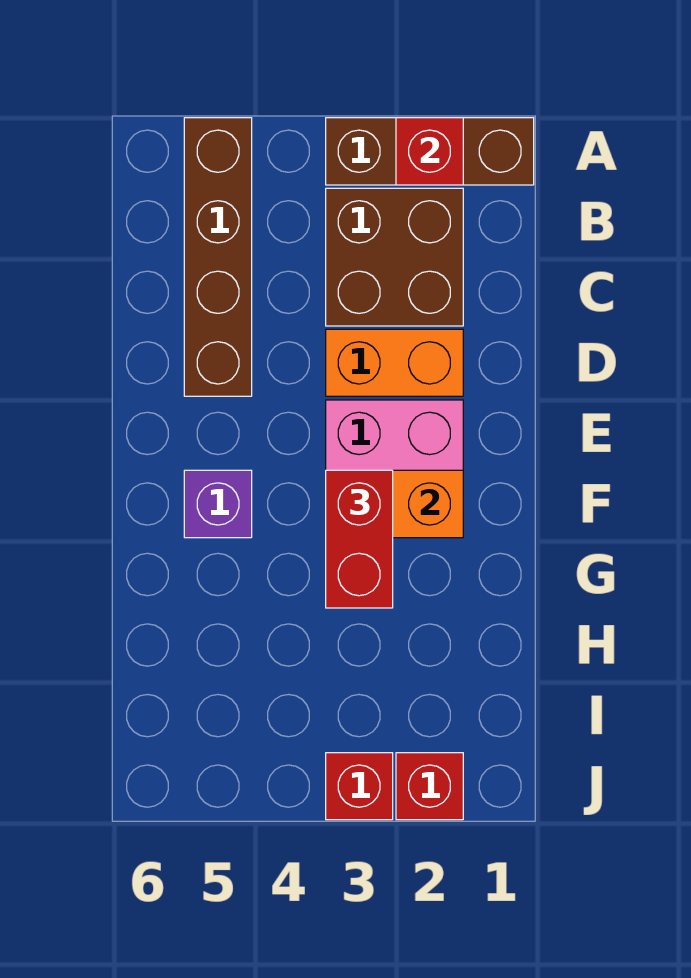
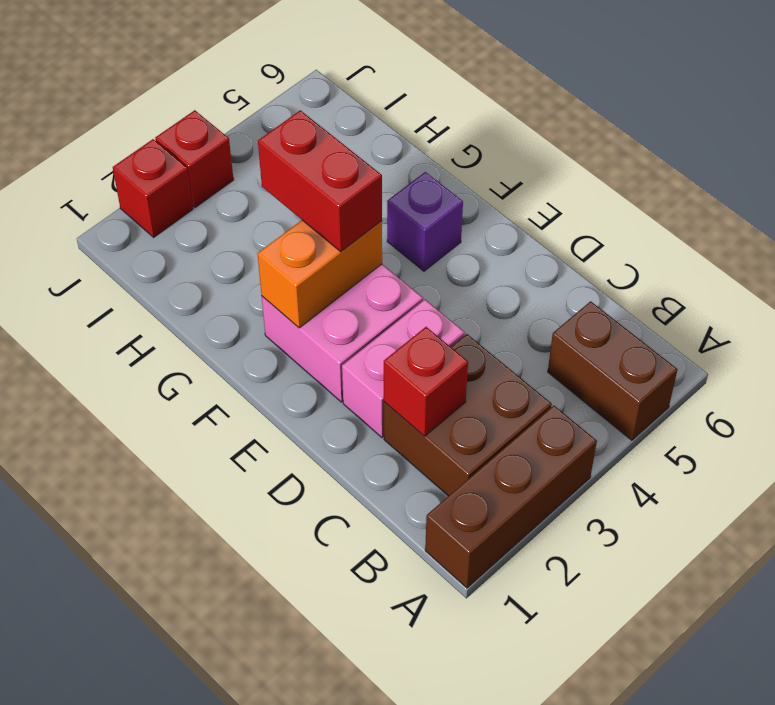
red brick A2 level 2 -> red brick C2 level 2
brown brick A5:D5 level 1 -> brown brick A5:B5 level 1
orange brick D2:D3 level 1 -> pink brick D2:D3 level 1

